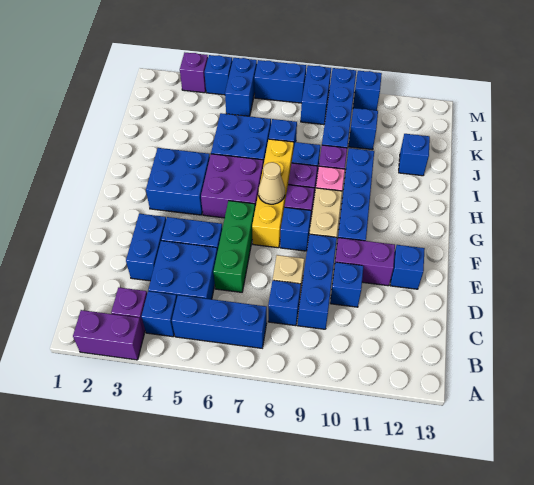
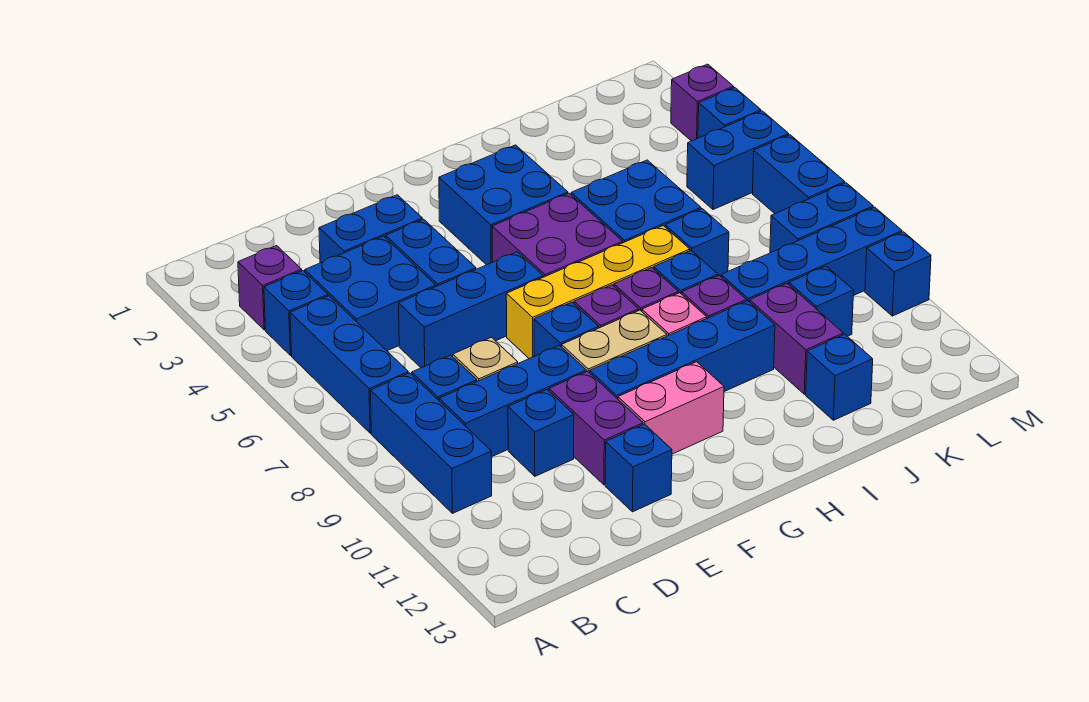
purple brick A2:A3 level 1 -> purple brick J10:J11 level 1
none -> blue brick B8:B10 level 1
green brick D6:F6 level 1 -> blue brick D6:F6 level 1
none -> pink brick F11:G11 level 1
tan cone G7 level 2 -> none

